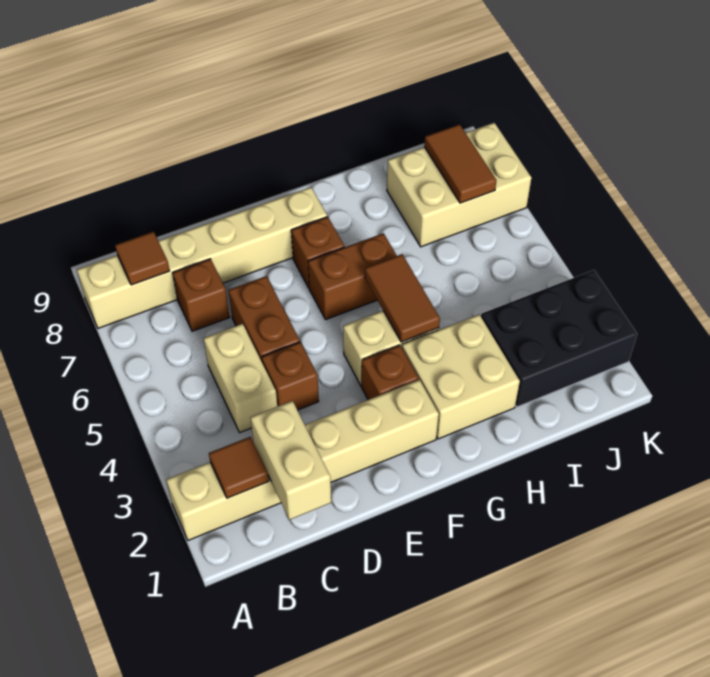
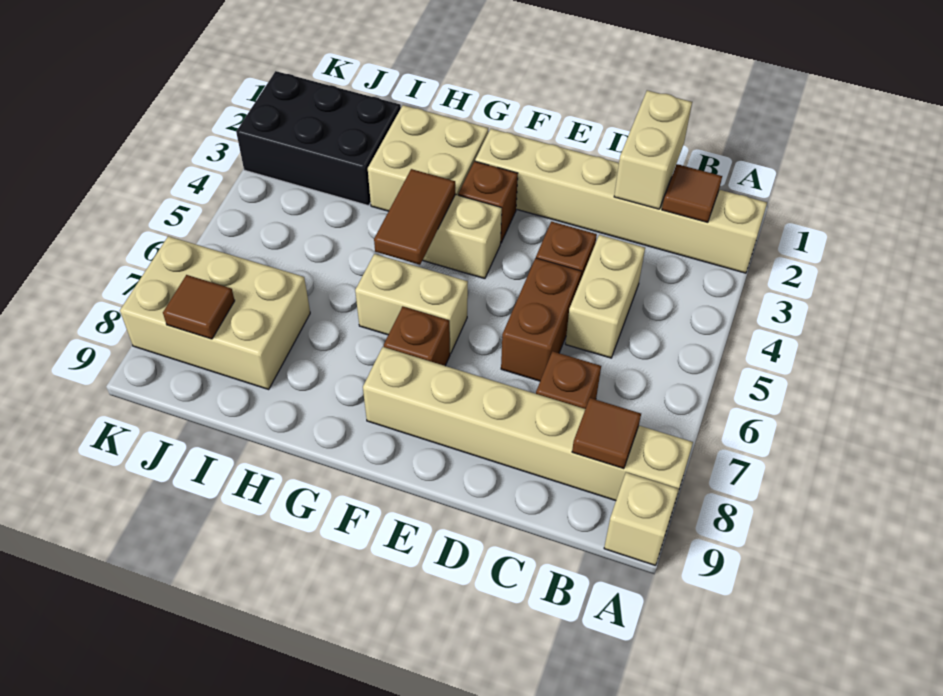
none -> tan brick A9 level 1
brown brick F6:G6 level 1 -> tan brick F6:G6 level 1
brown tile J7:J8 level 2 -> brown tile J8 level 2

